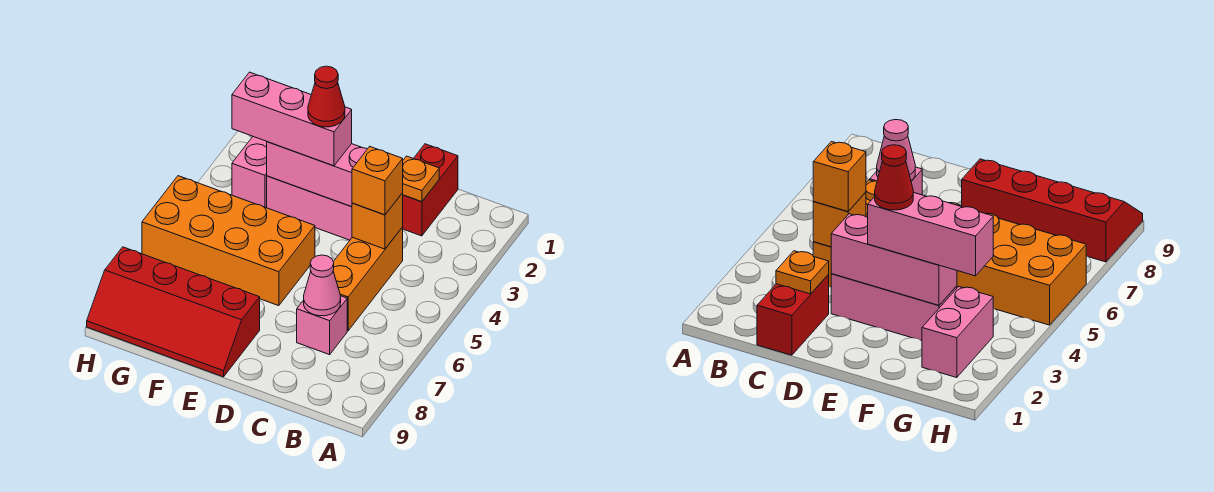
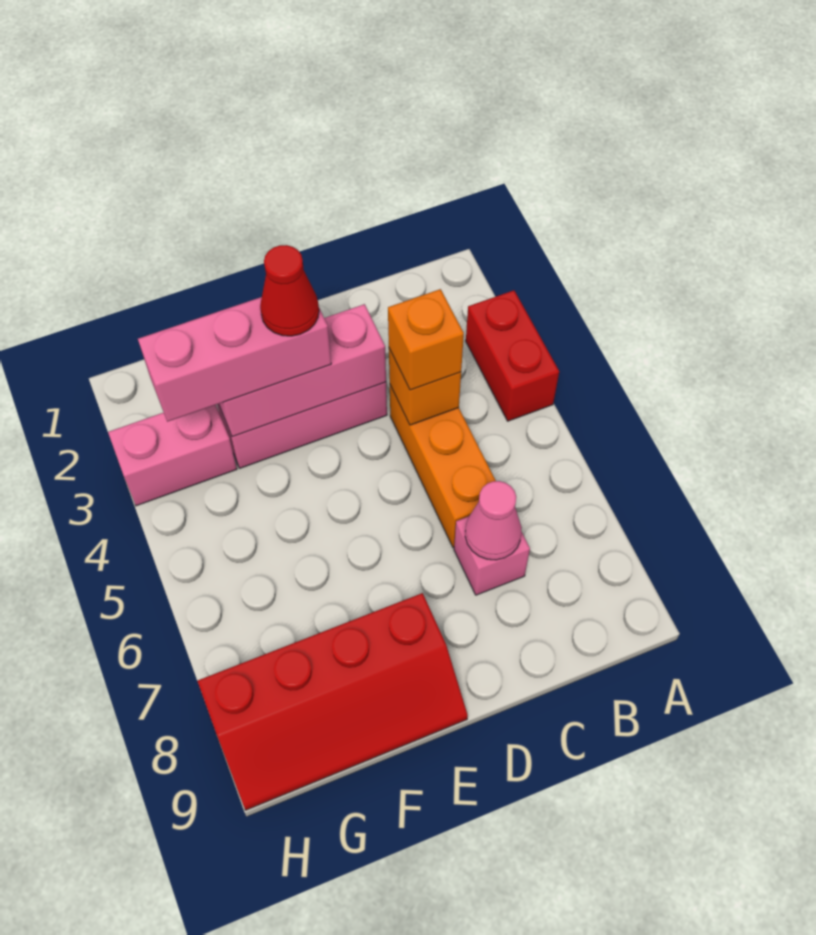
red brick C1:C2 level 1 -> red brick A3:A4 level 1
orange plate C2 level 2 -> none
orange brick E5:H6 level 1 -> none
pink brick G2:G3 level 1 -> pink brick G3:H3 level 1

